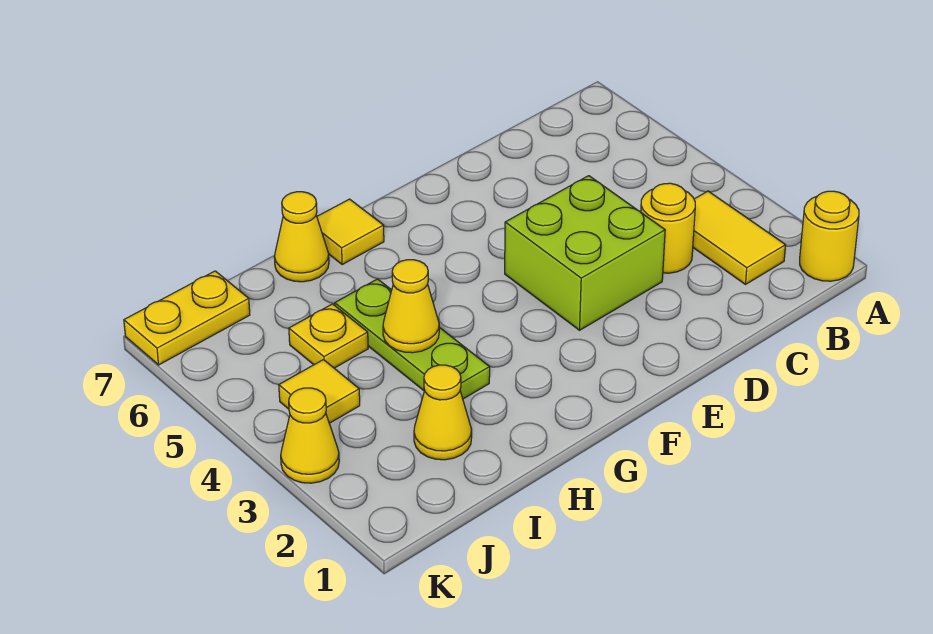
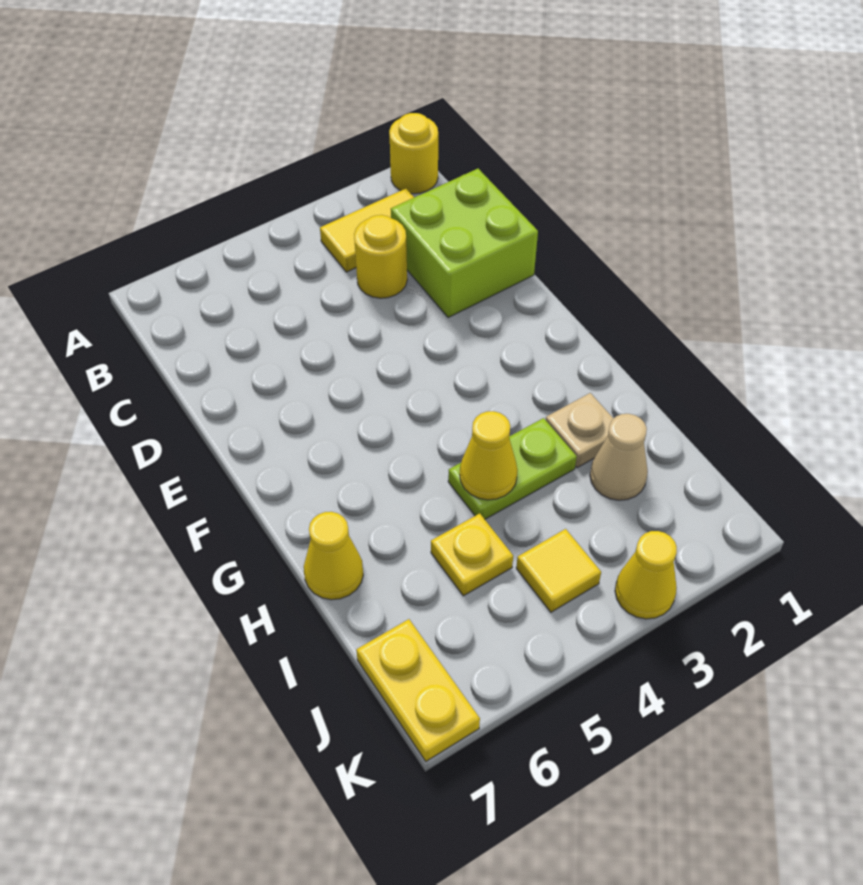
lime brick D3:E4 level 1 -> lime brick C1:D2 level 1
yellow tile G7 level 1 -> none
none -> tan plate H2 level 1
lime plate H3:H5 level 1 -> lime plate H3:H4 level 1
yellow cone I2 level 1 -> tan cone I2 level 1

